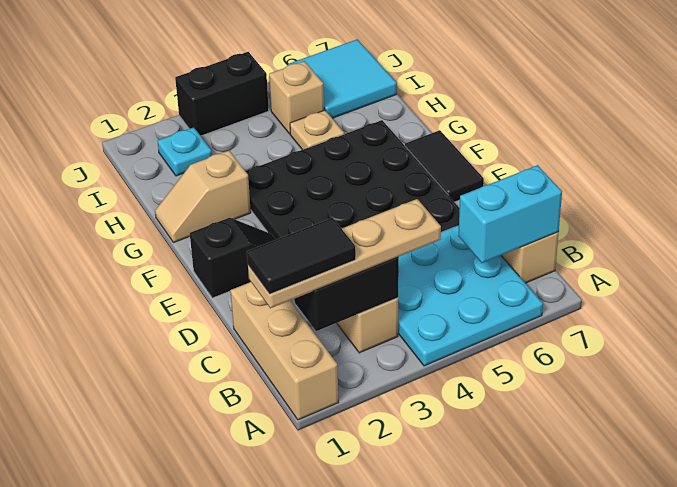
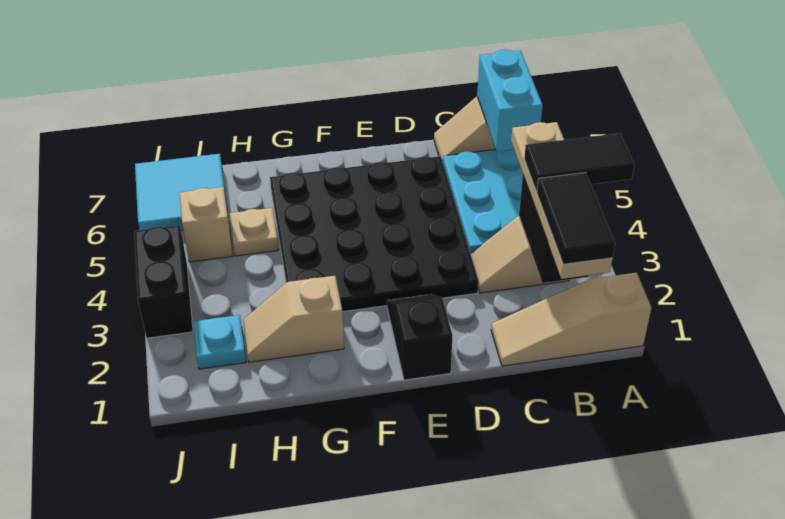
tan brick A1:C1 level 1 -> tan slope A1:C1 level 1 top A
black tile E7:F7 level 1 -> black tile A3:B3 level 4
tan slope G1:G2 level 1 top 2 -> tan slope G2:H2 level 1 top G

